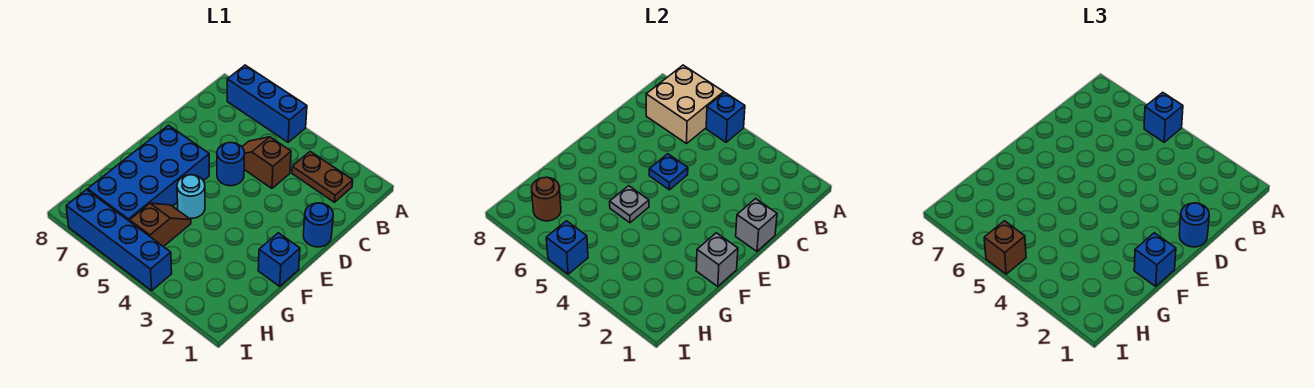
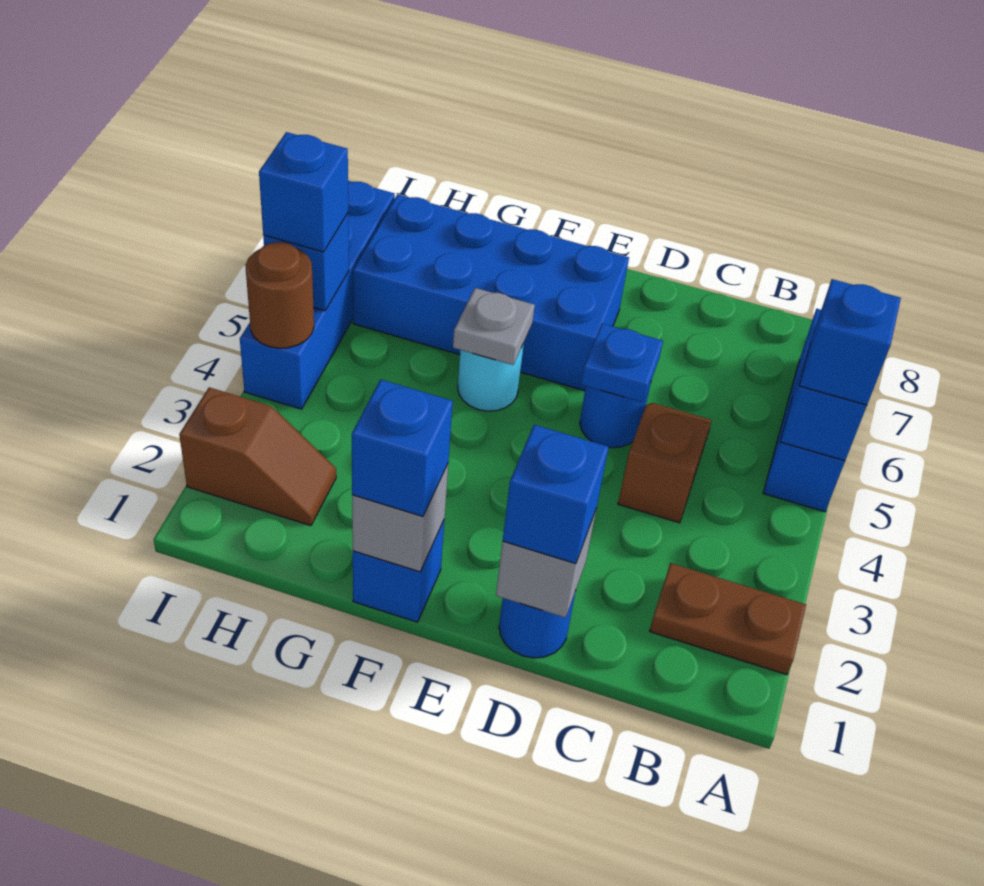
tan brick A6:B7 level 2 -> none
brown plate B2:B3 level 1 -> brown plate A2:B2 level 1
blue round brick D1 level 3 -> blue brick D1 level 3
brown slope G5:H5 level 1 top H -> brown slope H2:I2 level 1 top I
brown round brick H7 level 2 -> brown round brick I4 level 2
brown brick I5 level 3 -> blue brick I5 level 3

